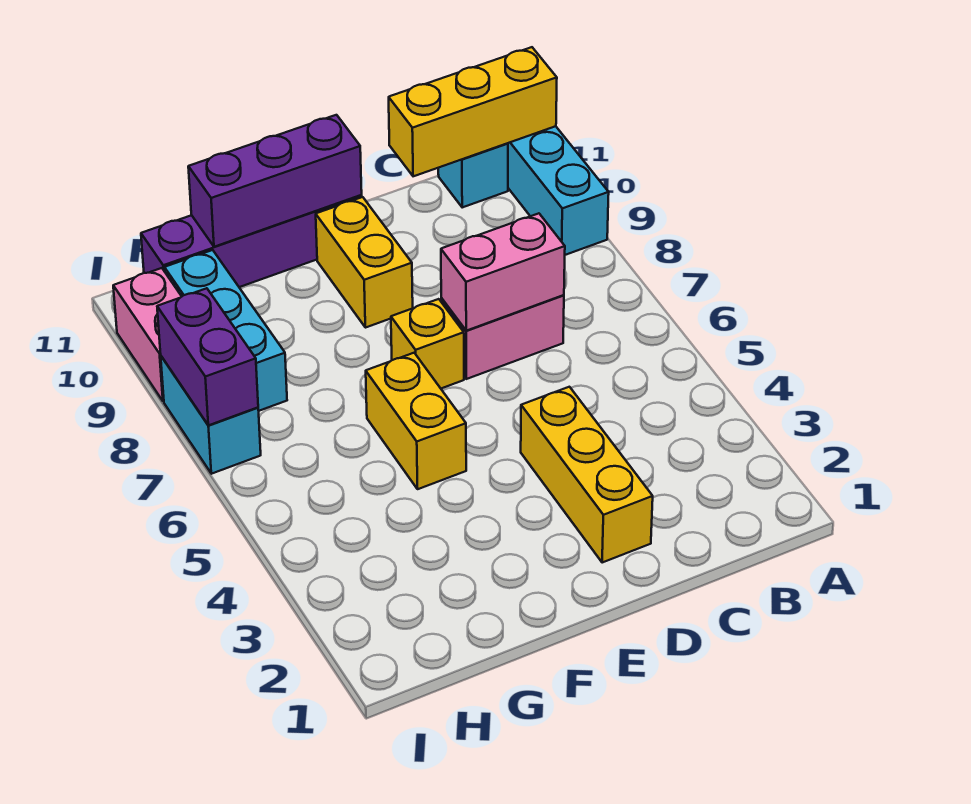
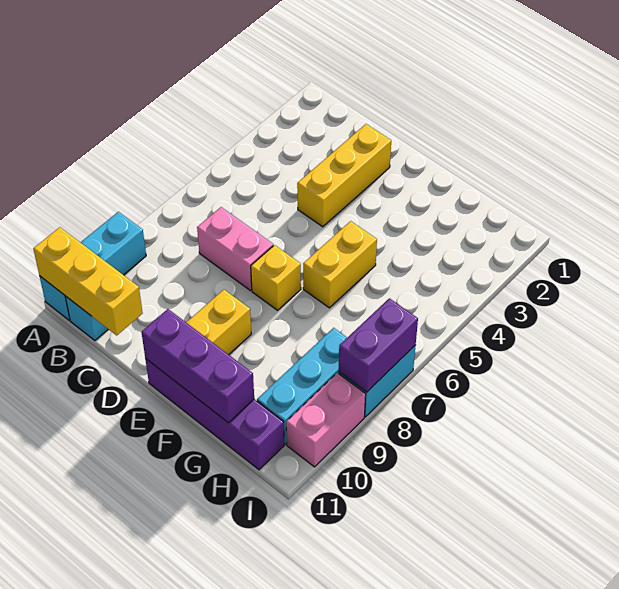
pink brick C7:D7 level 2 -> none

